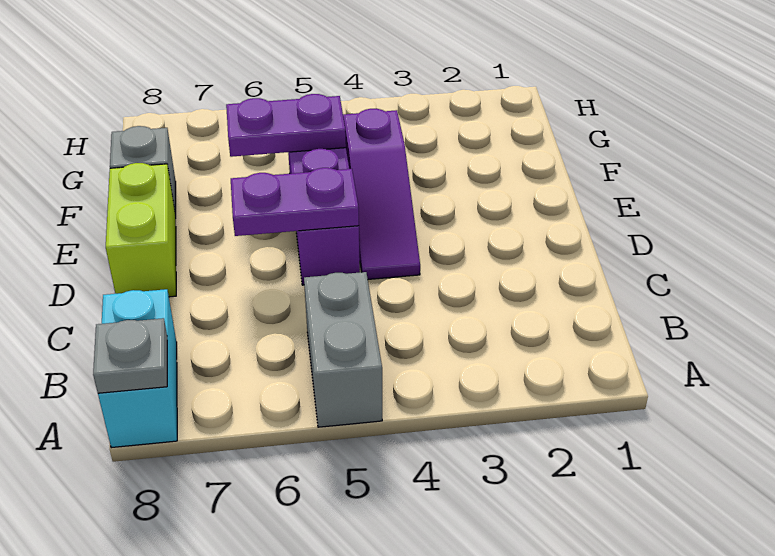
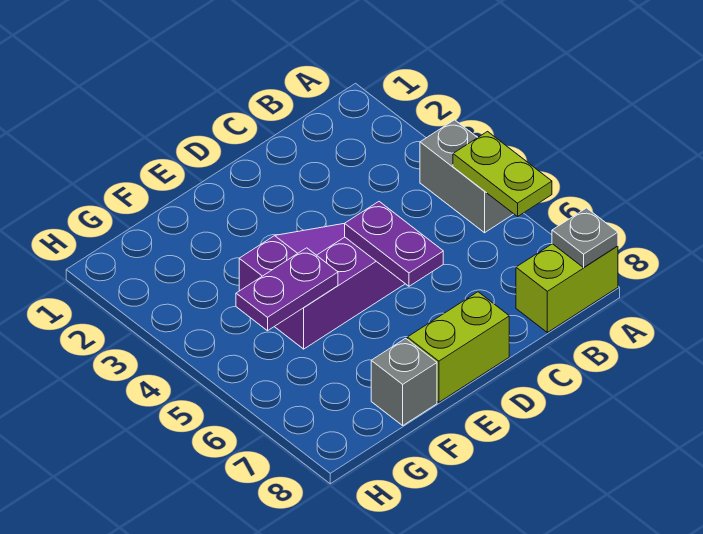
grey brick A5:B5 level 1 -> grey brick A4:A5 level 1
none -> lime plate A5:A6 level 2
cyan brick A8:B8 level 1 -> lime brick A8:B8 level 1
purple plate F5:F6 level 2 -> purple plate F5:G5 level 2

